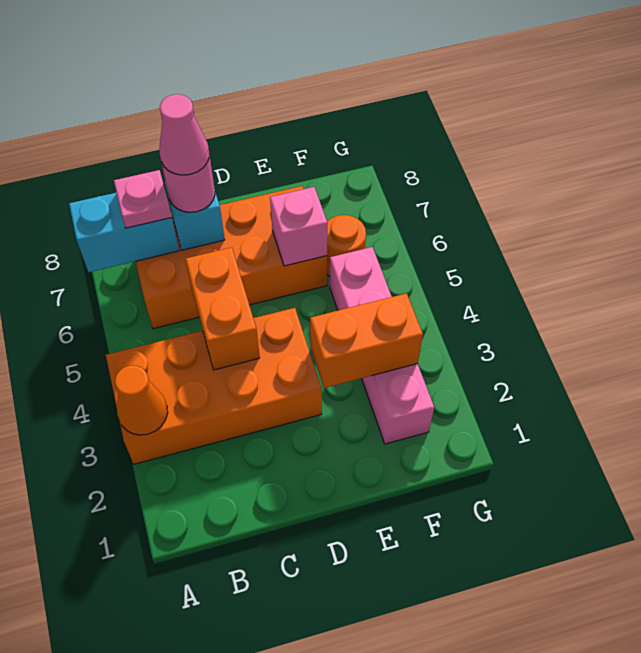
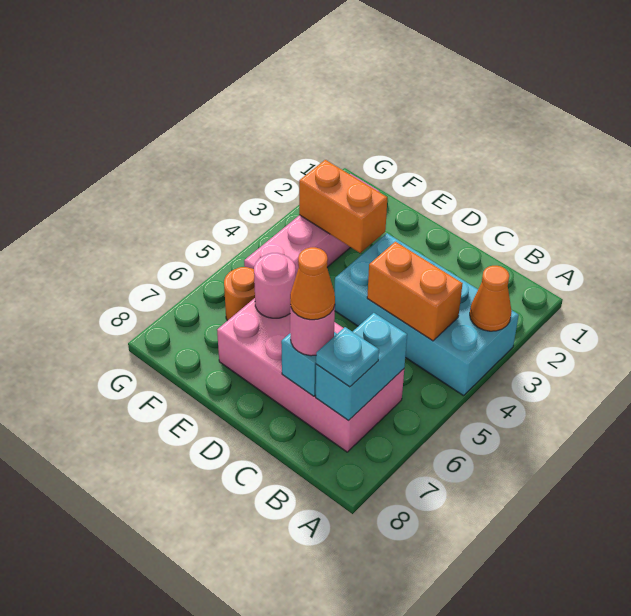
orange brick A3:D4 level 1 -> cyan brick A3:D4 level 1
cyan brick A7:B7 level 2 -> cyan brick B6:B7 level 2
orange brick B6:E7 level 1 -> pink brick B6:E7 level 1
pink plate B7 level 3 -> cyan plate B7 level 3
orange brick C4:C5 level 2 -> orange brick B4:C4 level 2
pink cone C7 level 4 -> orange cone C7 level 4
pink brick E6 level 2 -> pink round brick E6 level 2

